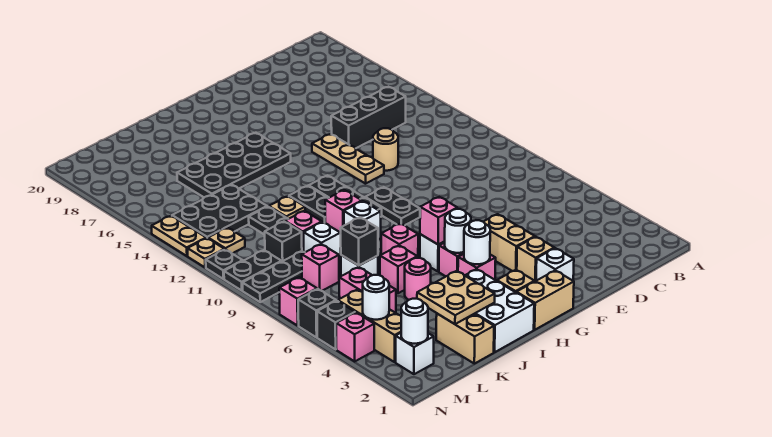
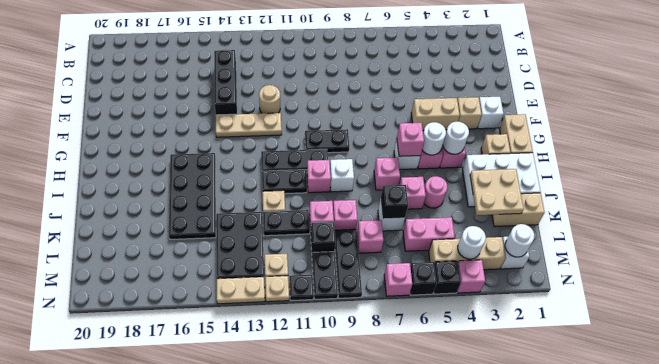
white brick K9 level 1 -> pink brick K9 level 1

